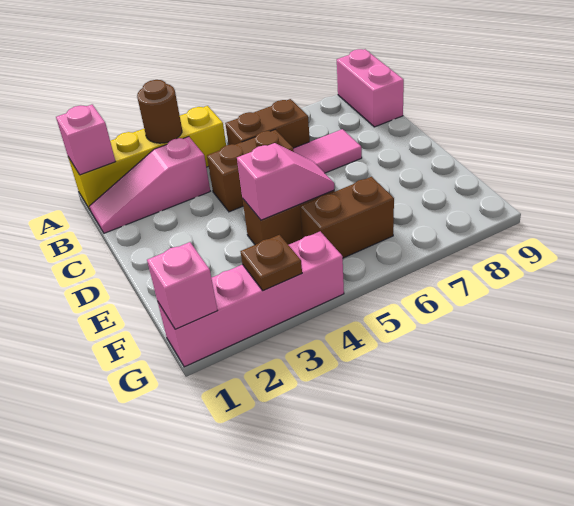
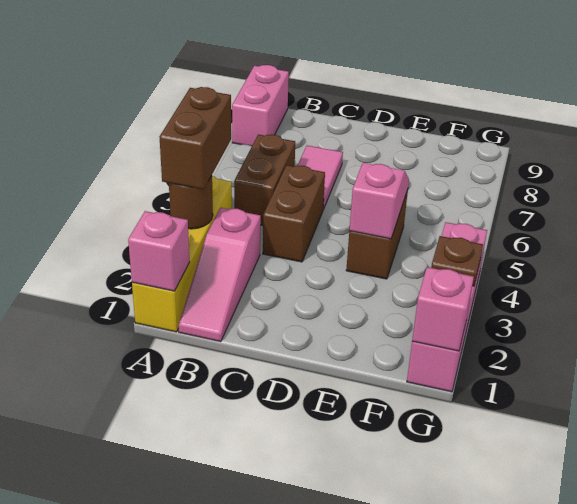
pink brick A9:B9 level 1 -> pink brick A8:A9 level 1
brown brick F5:F6 level 1 -> brown brick A3:A4 level 3

